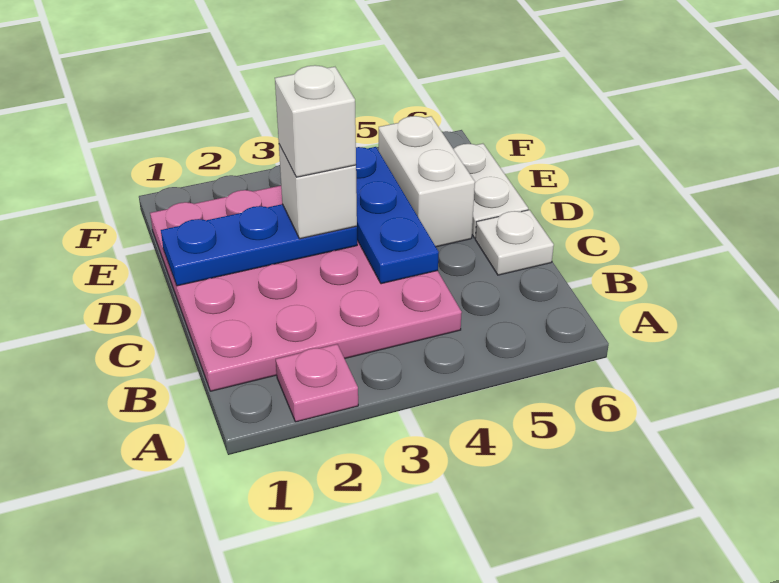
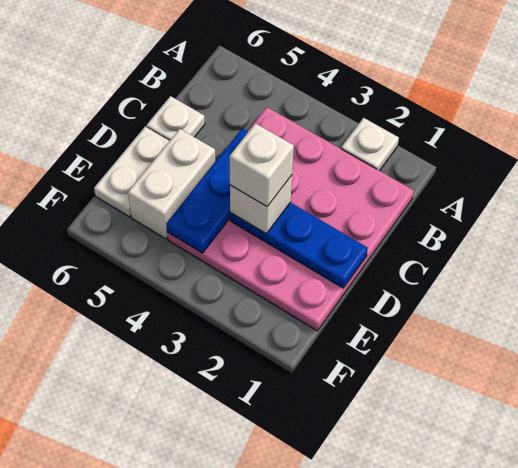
pink plate A2 level 1 -> white plate A2 level 1

